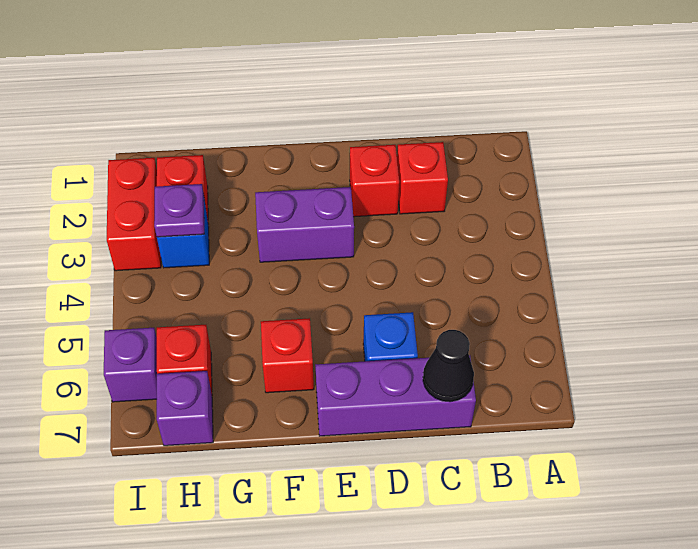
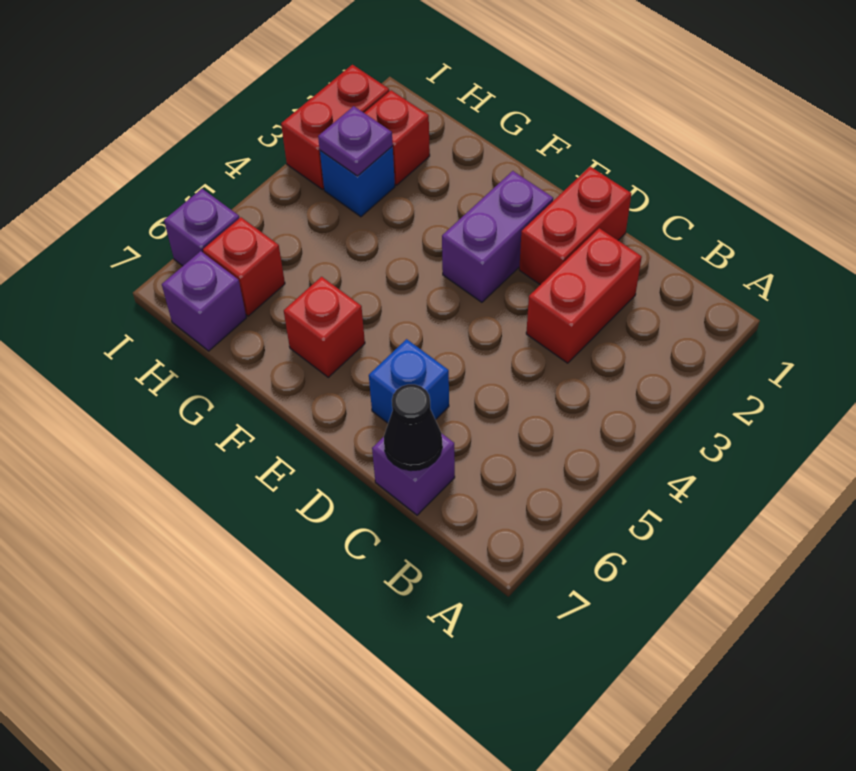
red brick C2 level 1 -> red brick C2:C3 level 1
purple brick C7:E7 level 1 -> purple brick C7 level 1
red brick D2 level 1 -> red brick D1:D2 level 1
purple brick E3:F3 level 1 -> purple brick E2:E3 level 1

